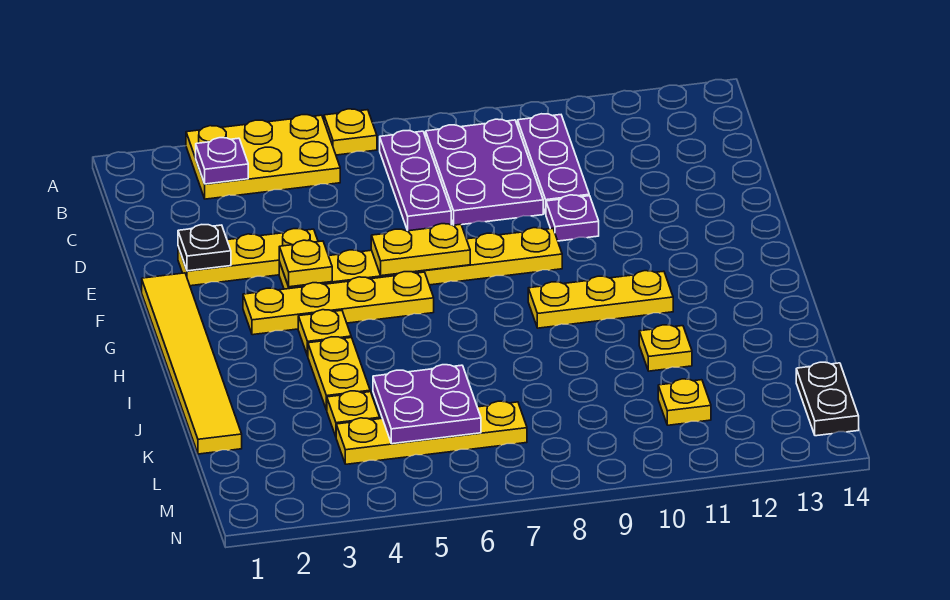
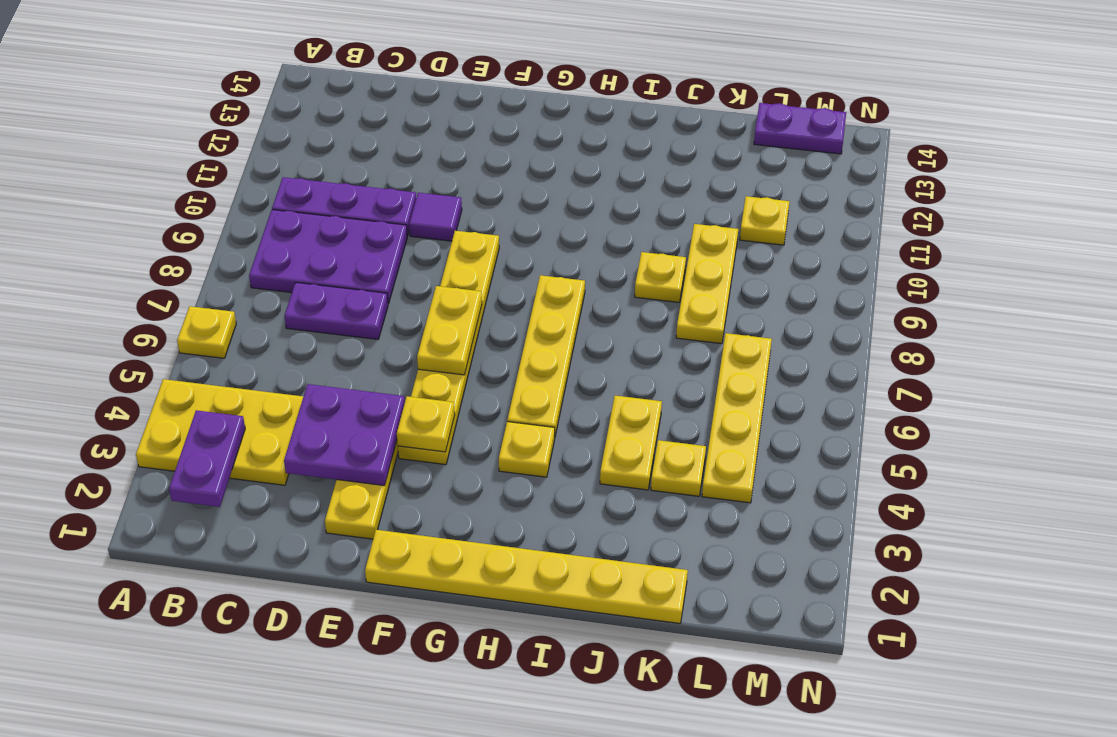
yellow plate A3:B5 level 1 -> yellow plate A3:C4 level 1
purple plate B3 level 2 -> purple plate B2:B3 level 2
purple plate B7:D7 level 1 -> purple plate C7:D7 level 1
black plate E2 level 2 -> none
purple plate E10 level 1 -> purple tile E10 level 1
yellow tile F1:K1 level 1 -> yellow plate F1:K1 level 1
yellow plate G3:G6 level 1 -> yellow plate H5:H8 level 1
yellow plate H9:H11 level 1 -> yellow plate K8:K10 level 1
yellow plate I4:J4 level 1 -> yellow plate J4:J5 level 1
yellow plate J11 level 1 -> yellow plate J9 level 1
purple plate K5:L6 level 2 -> purple plate D3:E4 level 2
black plate L14:M14 level 1 -> purple plate L14:M14 level 1

